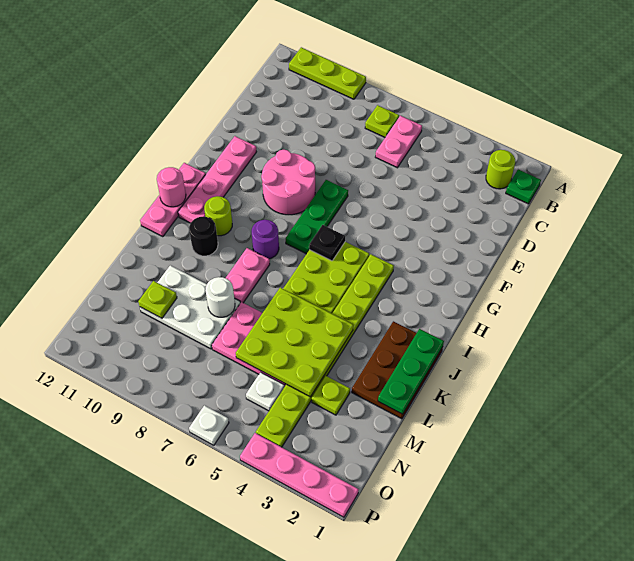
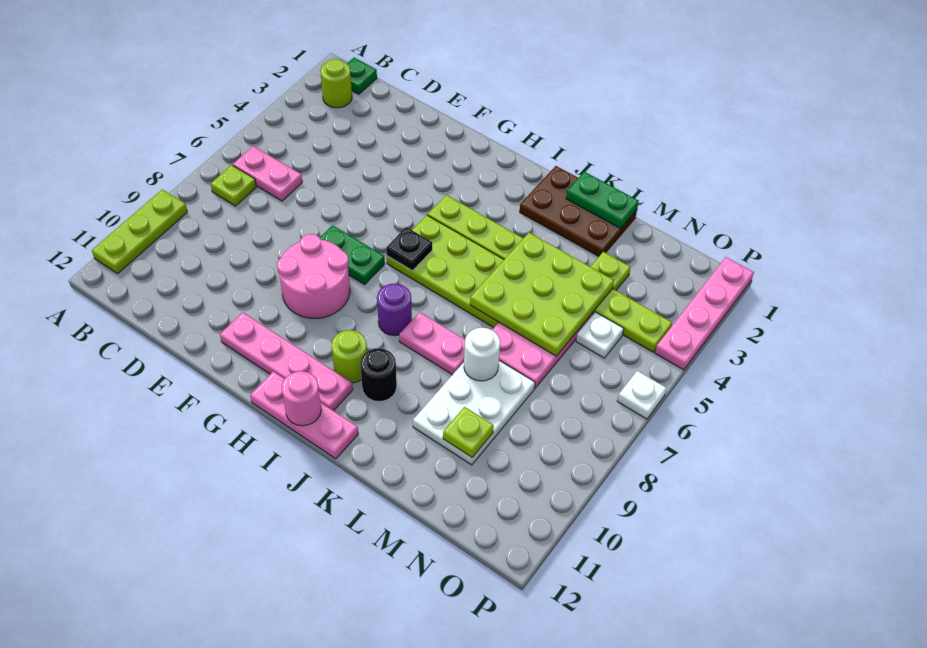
green plate F7:H7 level 1 -> green plate F7:G7 level 1
green plate J1:L1 level 2 -> green plate K1:L1 level 2

